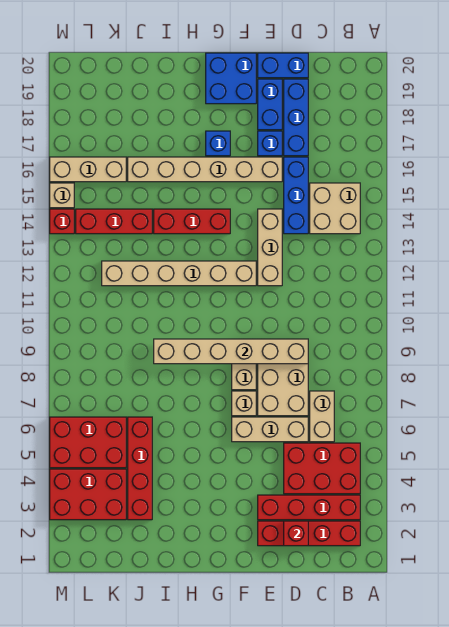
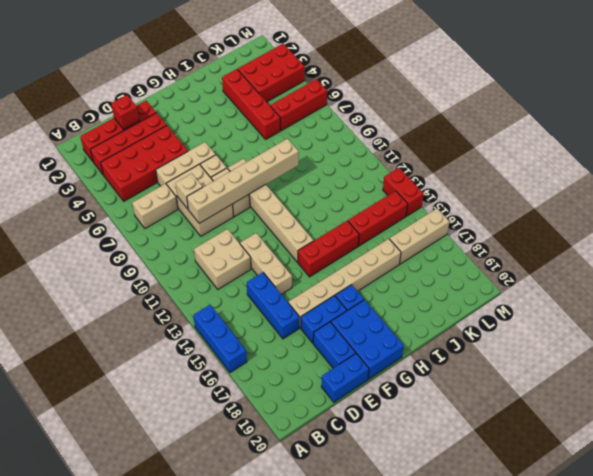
red brick B4:D5 level 1 -> red brick B4:E5 level 1
tan brick B14:C15 level 1 -> tan brick C11:D12 level 1
tan brick C6:C7 level 1 -> tan brick B7:C7 level 1
blue brick D17:D19 level 1 -> blue brick A14:A16 level 1
blue brick E17 level 1 -> blue brick E17:F17 level 1
tan brick F12:K12 level 1 -> tan brick G8:G13 level 1
blue brick F19:G20 level 1 -> blue brick F18:G20 level 1
red brick K5:M6 level 1 -> red brick K6:M6 level 1
red brick M14 level 1 -> red brick M13:M14 level 1
tan brick M15 level 1 -> tan brick D8 level 2

